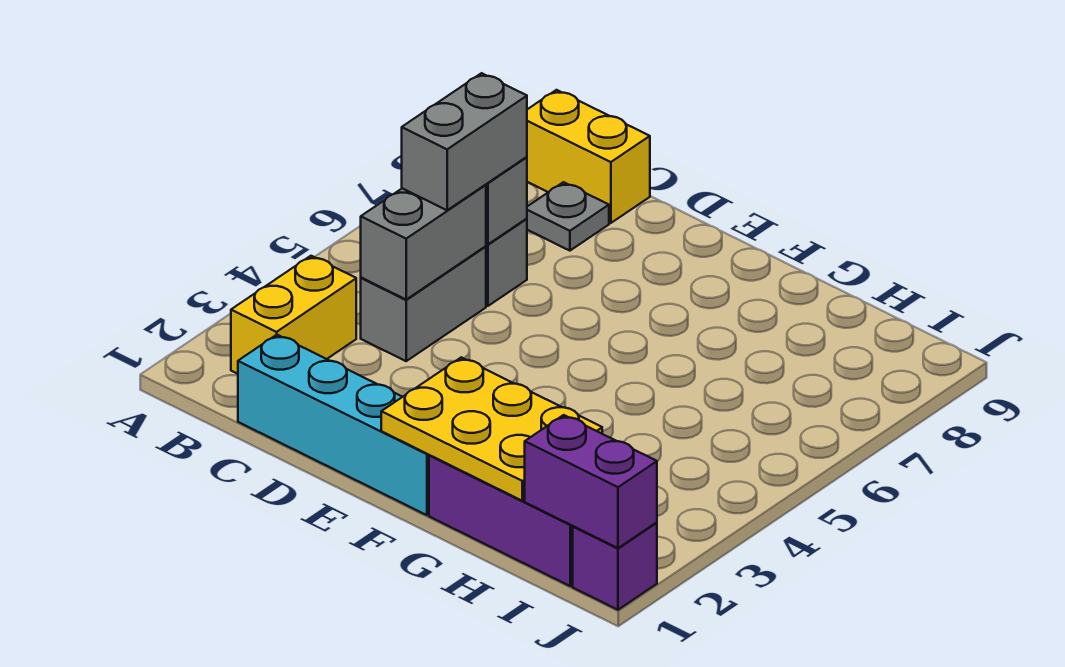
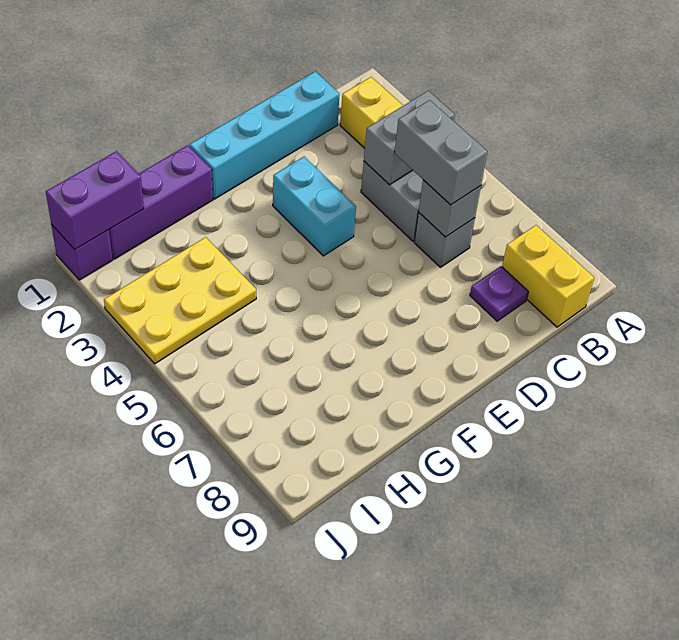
yellow brick B9:C9 level 1 -> yellow brick B8:B9 level 1
grey brick C4:C5 level 2 -> grey brick B4:C4 level 2
grey plate C8 level 1 -> purple plate C8 level 1
none -> cyan brick E3:E4 level 1
yellow plate F1:H2 level 2 -> yellow plate H3:J4 level 1

